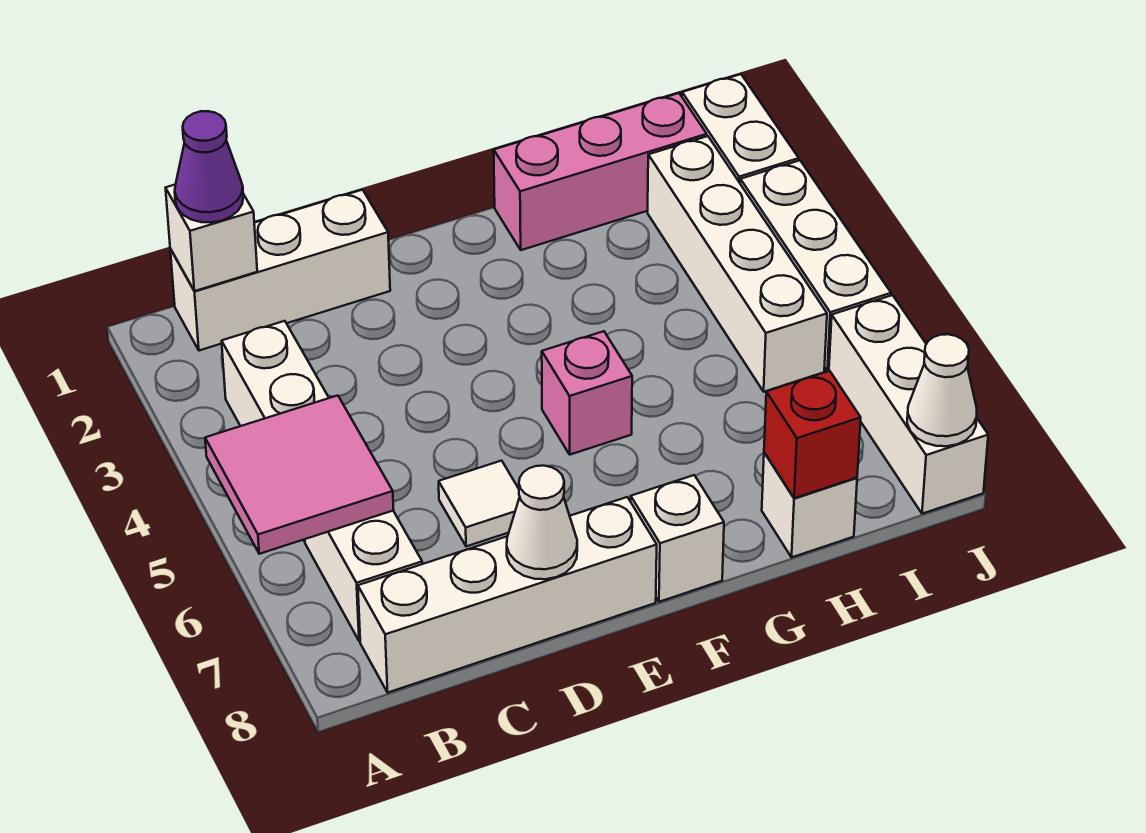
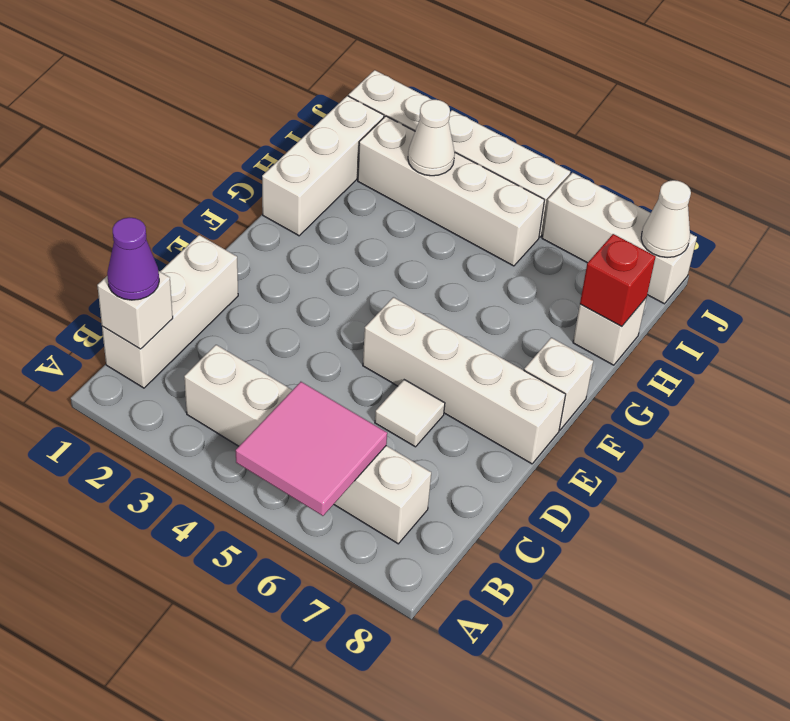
white brick B8:E8 level 1 -> white brick E5:E8 level 1
white cone D8 level 2 -> white cone I3 level 2
pink brick F5 level 1 -> none
pink brick G1:I1 level 1 -> white brick G1:I1 level 1

